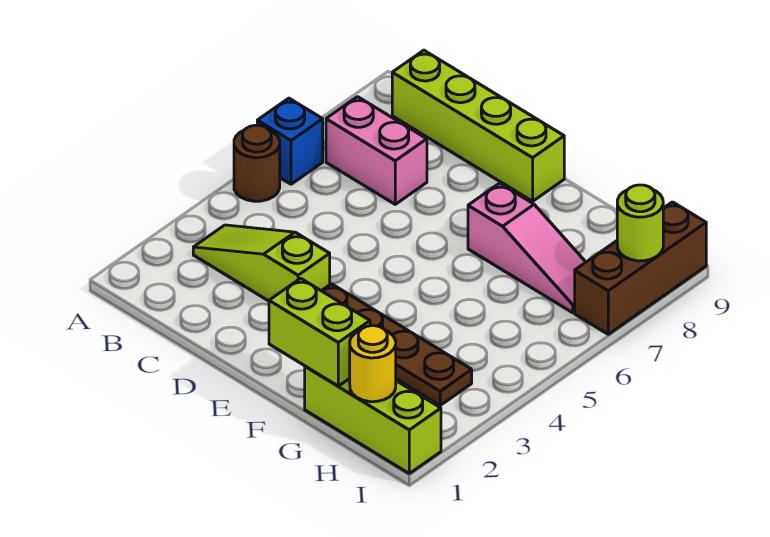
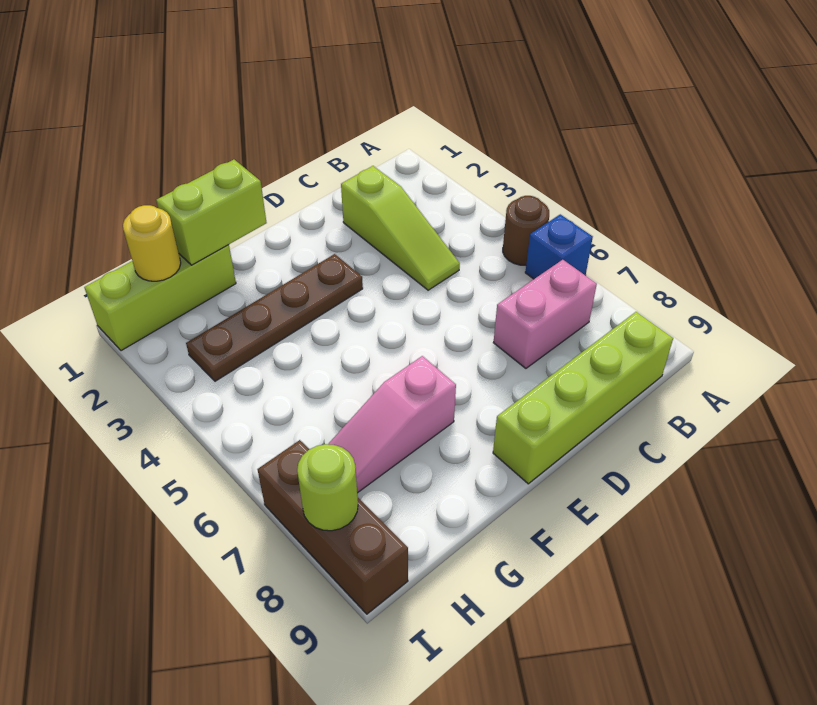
lime slope B3:D3 level 1 top D -> lime slope C2:C4 level 1 top 2

